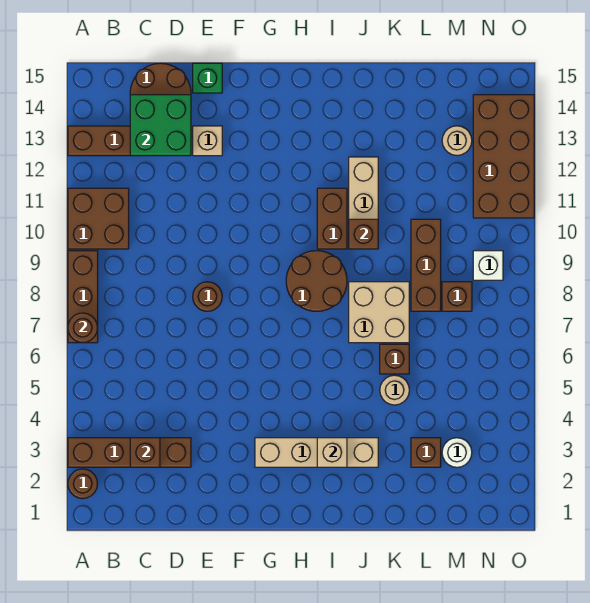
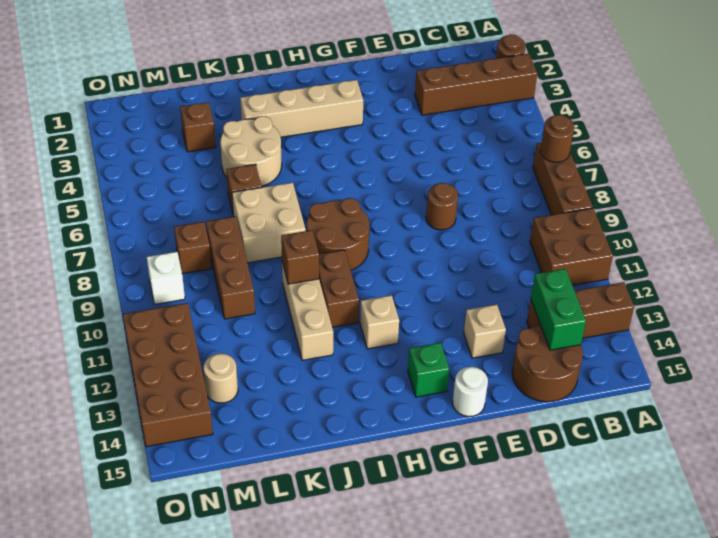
brown brick C3 level 2 -> none
green brick C13:D14 level 2 -> green brick C13:C14 level 2
green brick E15 level 1 -> green brick G14 level 1
tan brick I3 level 2 -> tan brick H12 level 1
tan round brick K5 level 1 -> tan round brick J4:K5 level 1
white round brick M3 level 1 -> white round brick F15 level 1

